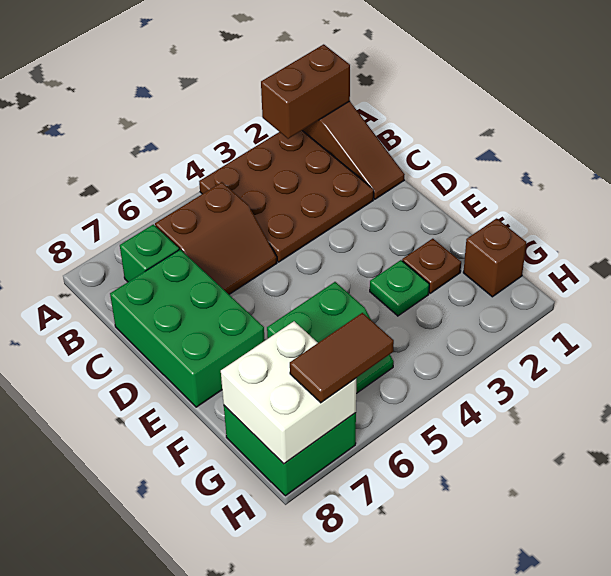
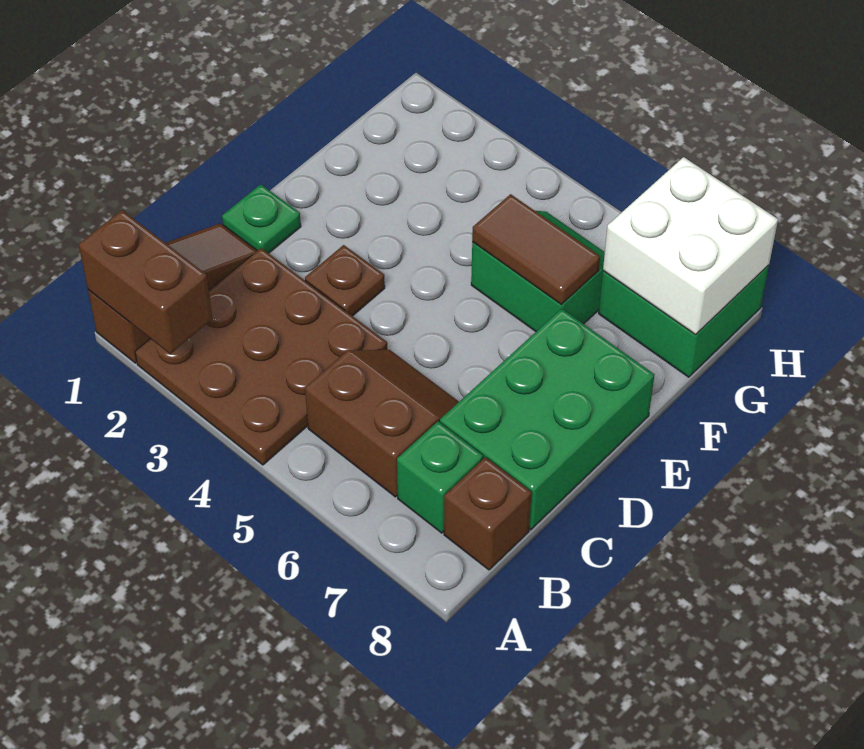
brown plate F2 level 1 -> brown plate D3 level 1
green plate F3 level 1 -> green plate D1 level 1
brown brick G1 level 1 -> brown brick B8 level 1
brown tile H6:H7 level 3 -> brown tile F5:F6 level 2

